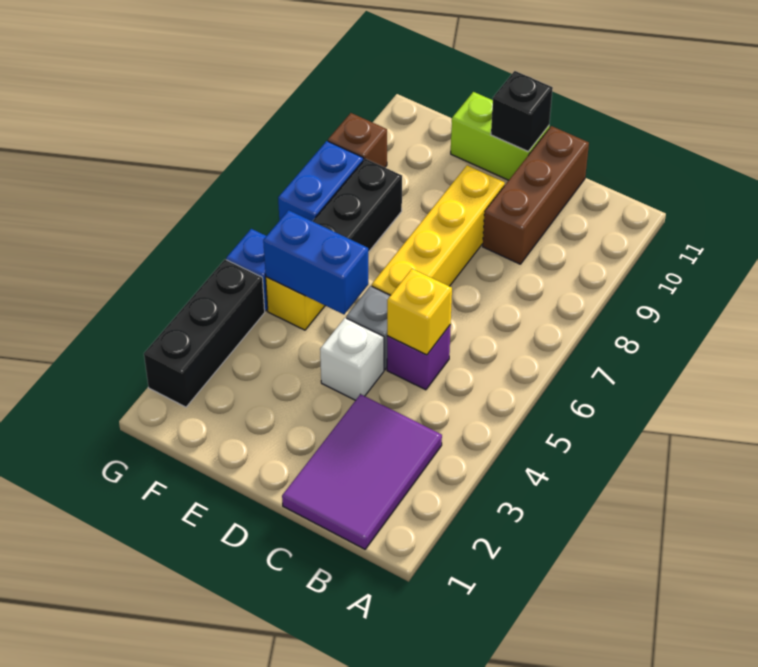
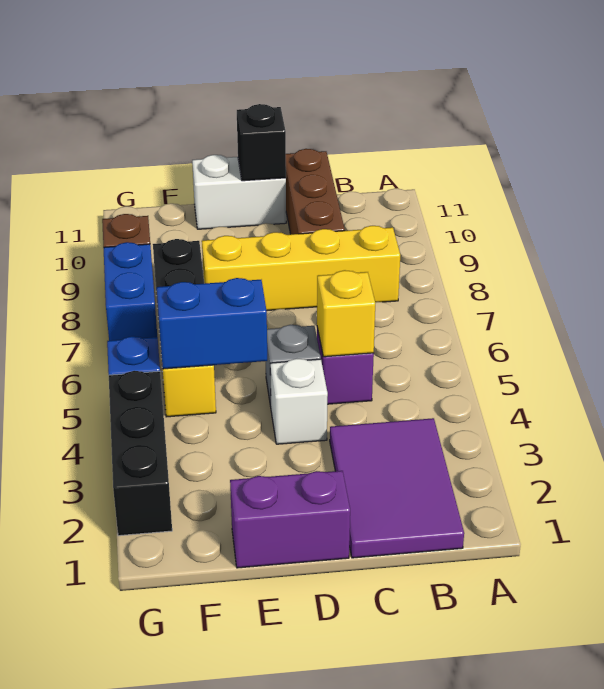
none -> purple brick D1:E1 level 1
yellow brick D6:D9 level 1 -> yellow brick B8:E8 level 1
lime brick D11:E11 level 1 -> white brick D11:E11 level 1

